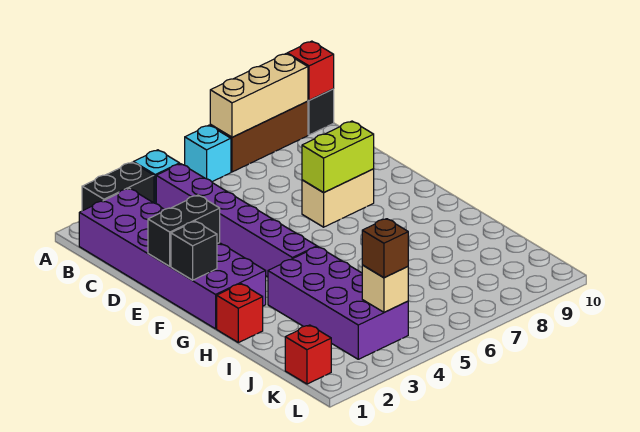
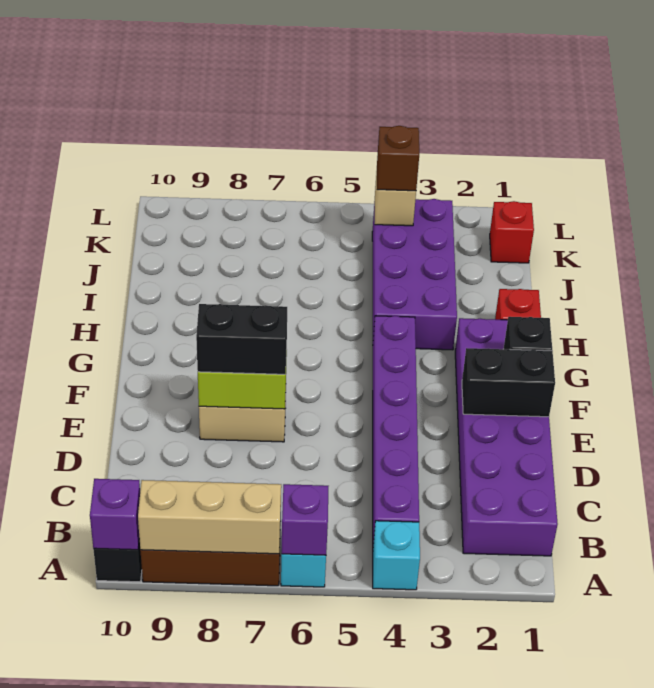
black brick A2:A3 level 1 -> black brick E7:E8 level 3
none -> purple brick A6 level 2
red brick A10 level 2 -> purple brick A10 level 2

